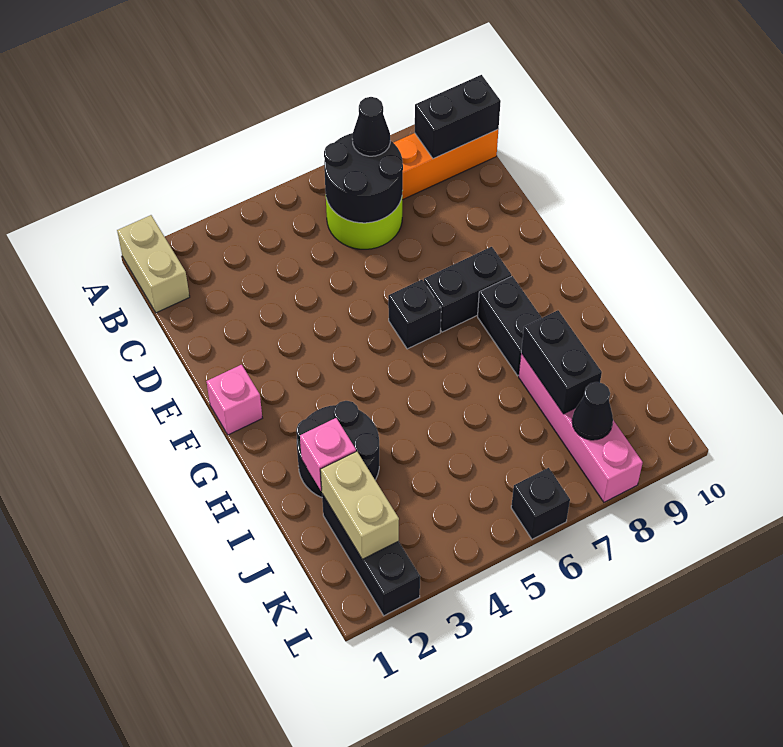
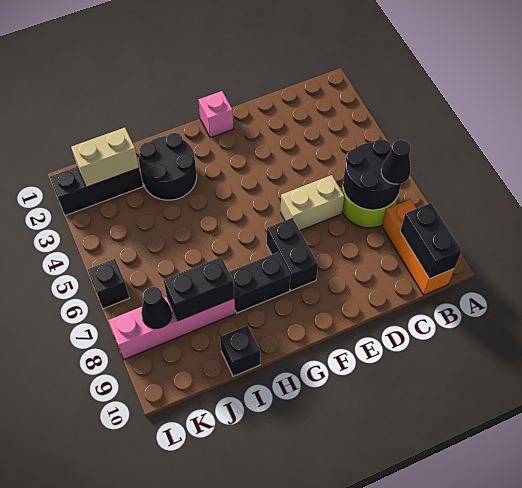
tan brick A1:B1 level 1 -> tan brick D6:E6 level 1
black brick F6 level 1 -> black brick I10 level 1
pink brick I2 level 2 -> none

